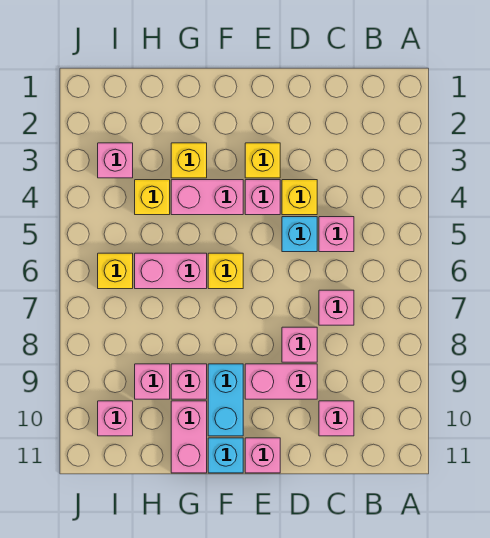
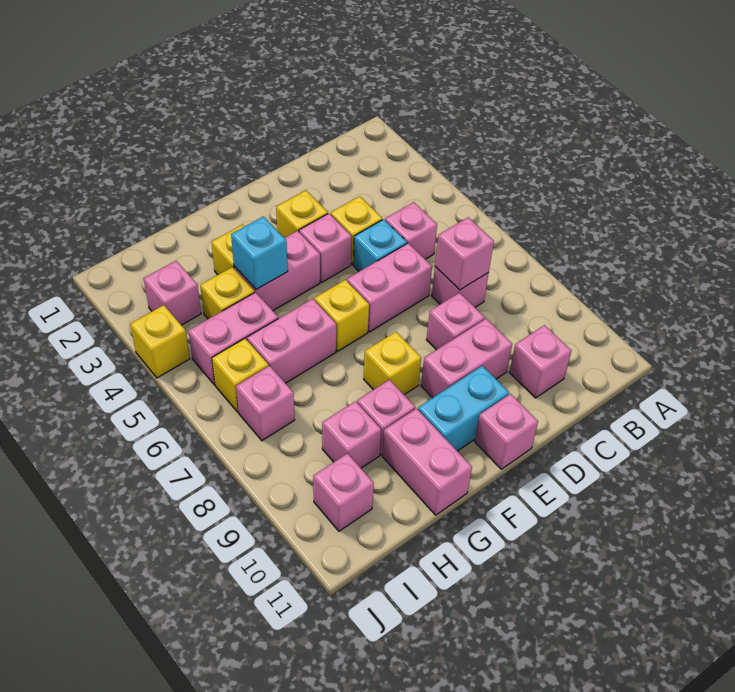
none -> pink brick C7 level 2
none -> pink brick D6:E6 level 1
none -> yellow brick F8 level 1
cyan brick F9:F10 level 1 -> cyan brick E10:F10 level 1
cyan brick F11 level 1 -> cyan brick G4 level 2
none -> pink brick H5:I5 level 1
none -> pink brick I7 level 1
none -> yellow brick J4 level 1

